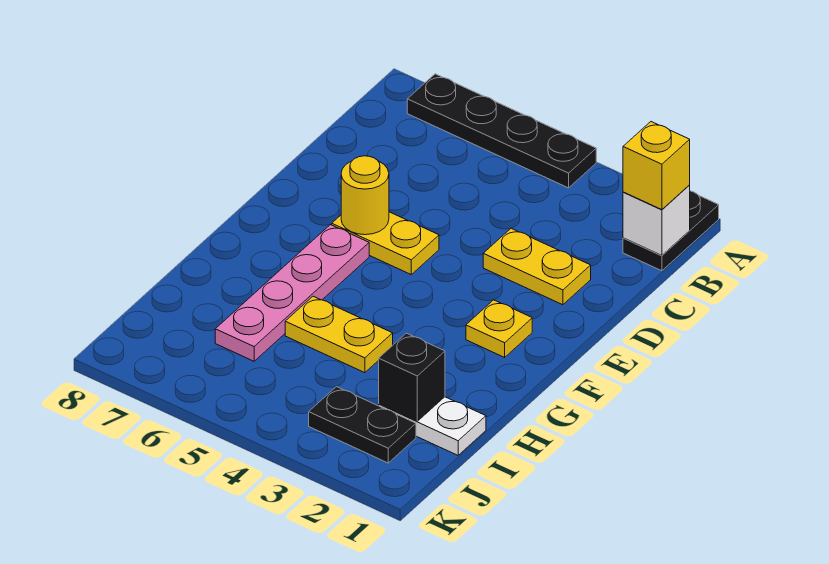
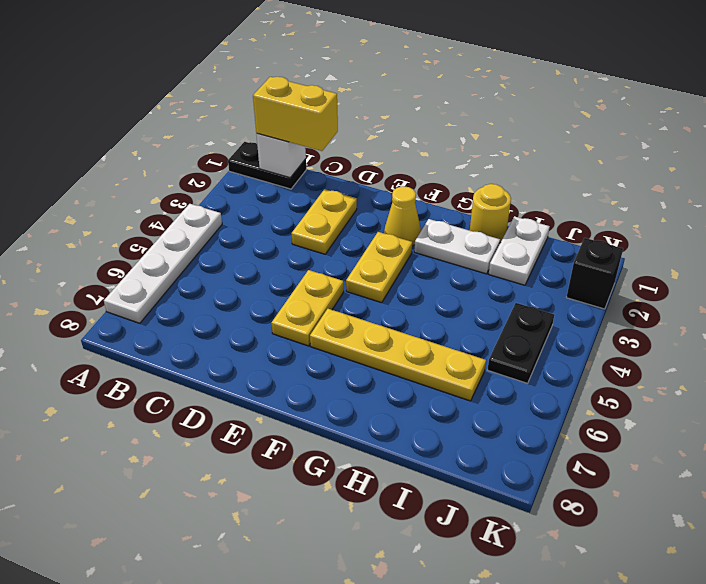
black plate A4:A7 level 1 -> white plate A4:A7 level 1
yellow brick B1 level 3 -> yellow brick B1:C1 level 3
yellow round brick E6 level 2 -> yellow round brick H1 level 1
yellow plate F2 level 1 -> yellow cone F2 level 1
pink plate F6:I6 level 1 -> yellow plate F6:I6 level 1
none -> white plate G2:H2 level 1
yellow plate H4:H5 level 1 -> yellow plate F3:F4 level 1
black brick I2 level 2 -> black brick K2 level 1
black plate J2:J3 level 1 -> black plate J4:J5 level 1

